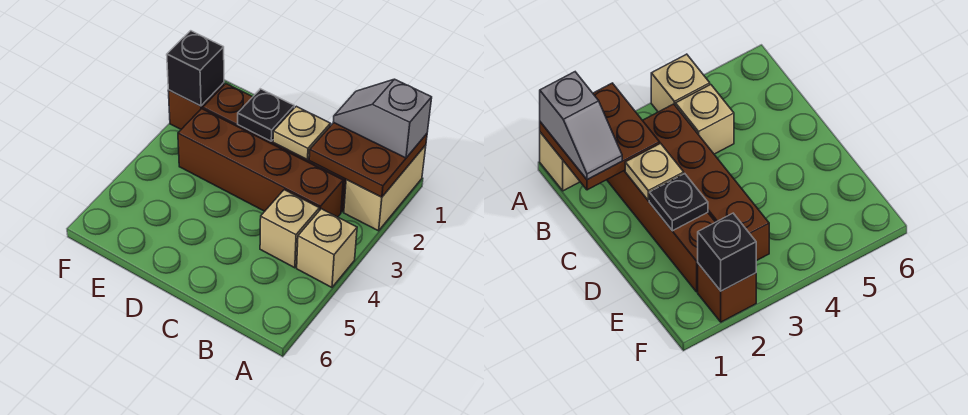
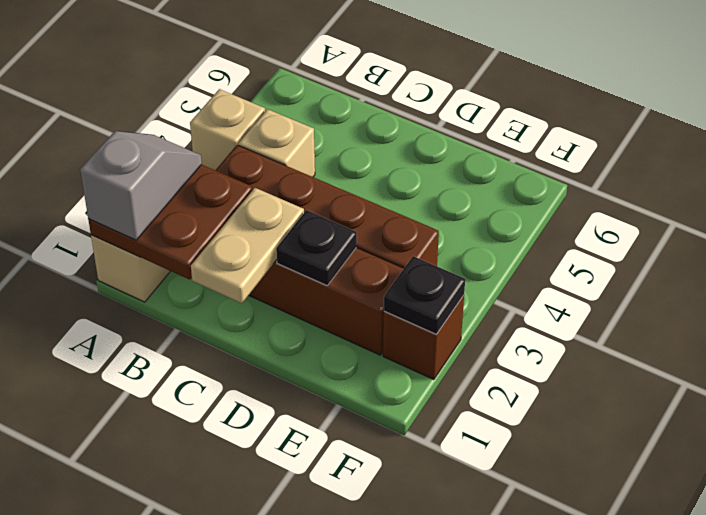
grey slope A1:B1 level 3 top A -> grey slope A1:A2 level 3 top 1
tan plate C2 level 2 -> tan plate C1:C2 level 2
black brick F2 level 2 -> black plate F2 level 2

